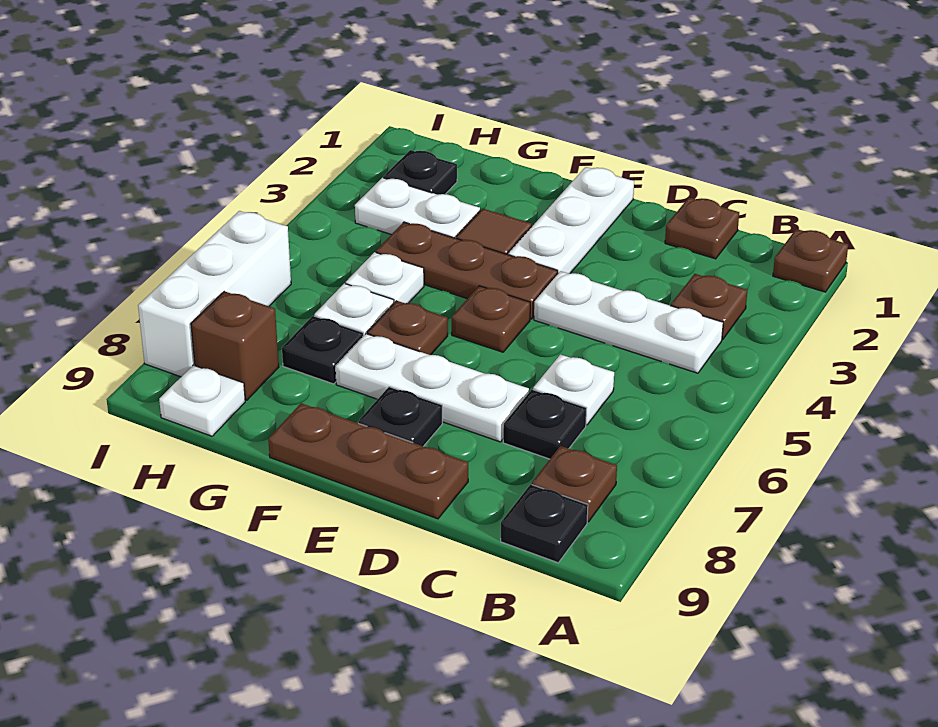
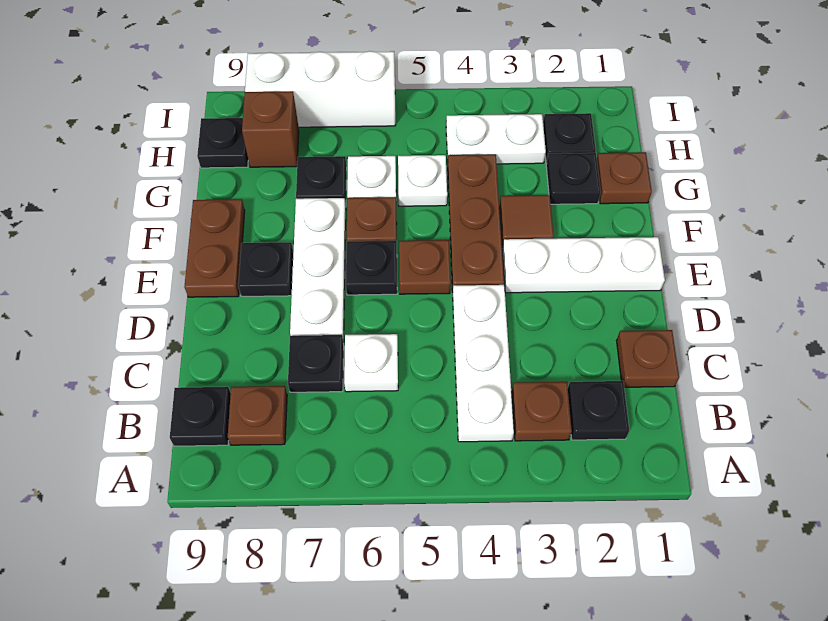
brown plate A1 level 1 -> brown plate G1 level 1
none -> black plate B2 level 1
brown plate D9:F9 level 1 -> brown plate E9:F9 level 1
none -> black plate E6 level 1
none -> black plate G2 level 1
white plate G3:H3 level 1 -> white plate H3:H4 level 1
white plate H9 level 1 -> black plate H9 level 1

